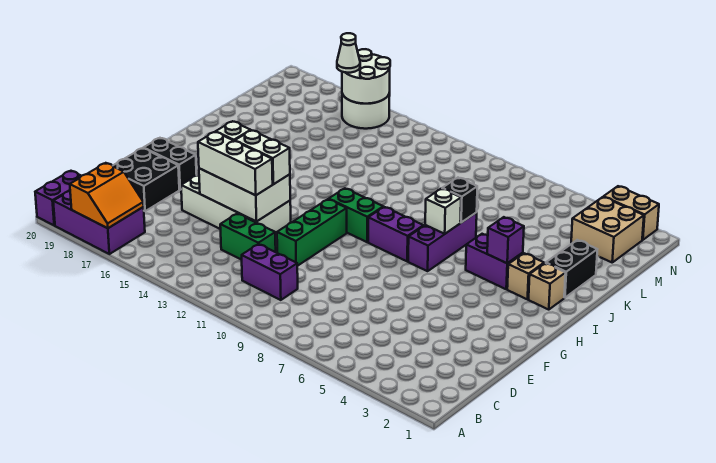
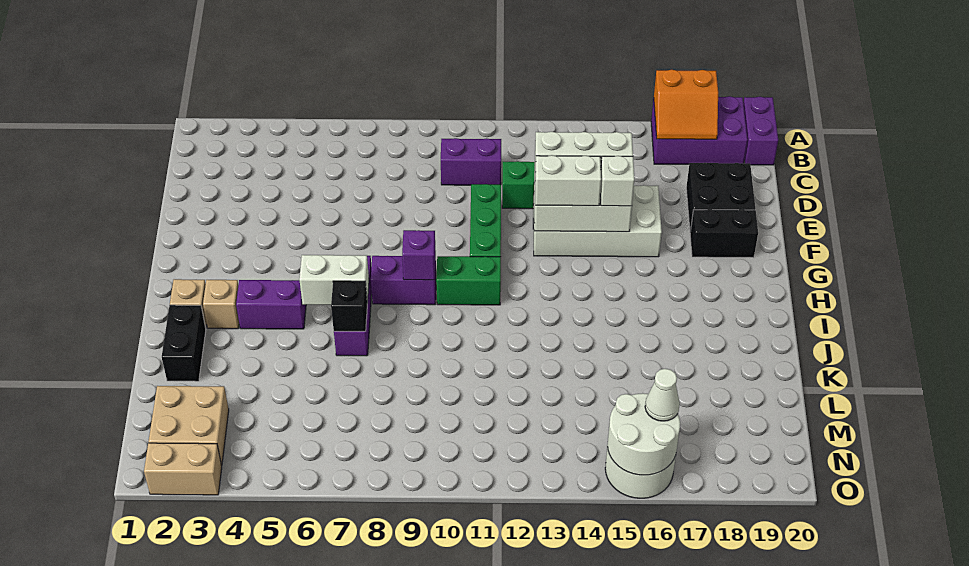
orange slope A17:B18 level 2 top 18 -> orange slope A17:B18 level 2 top A
purple brick I4 level 2 -> purple brick H9 level 2
white brick I7 level 2 -> white brick I6:I7 level 2

